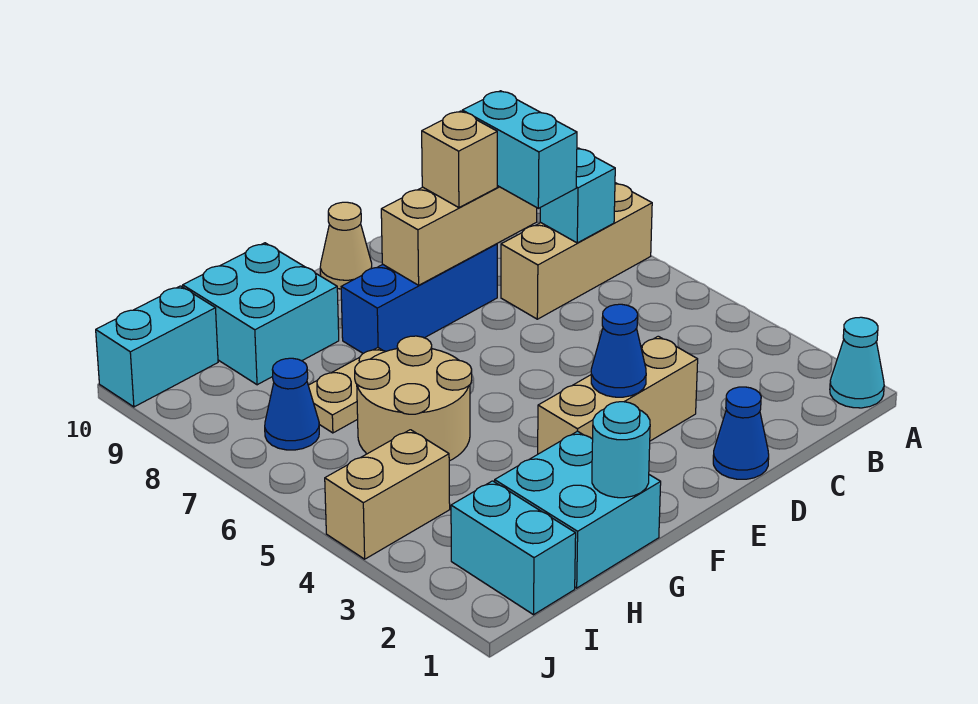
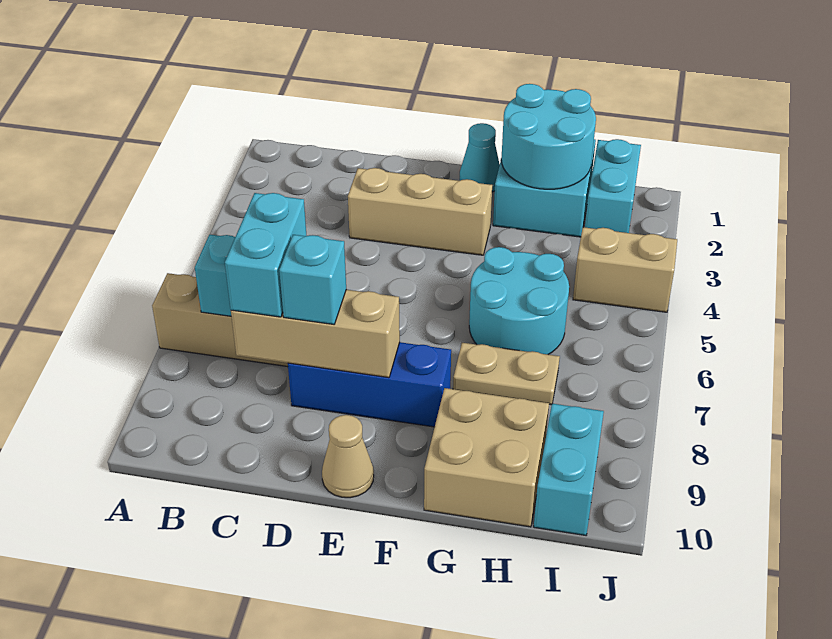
cyan cone A1 level 1 -> cyan cone F1 level 1
blue cone D1 level 1 -> none
tan brick D8 level 3 -> cyan brick D8 level 3
blue cone E3 level 2 -> none
cyan round brick G1 level 2 -> cyan round brick G1:H2 level 2
tan round brick G5:H6 level 1 -> cyan round brick G5:H6 level 1
cyan brick G9:H10 level 1 -> tan brick G9:H10 level 1
blue cone I7 level 1 -> none
cyan brick I10:J10 level 1 -> cyan brick I9:I10 level 1

